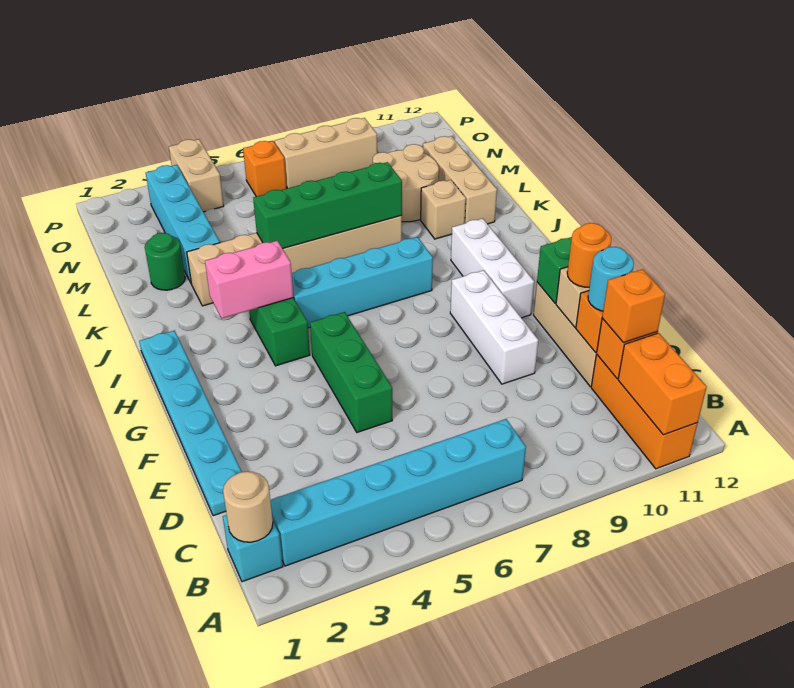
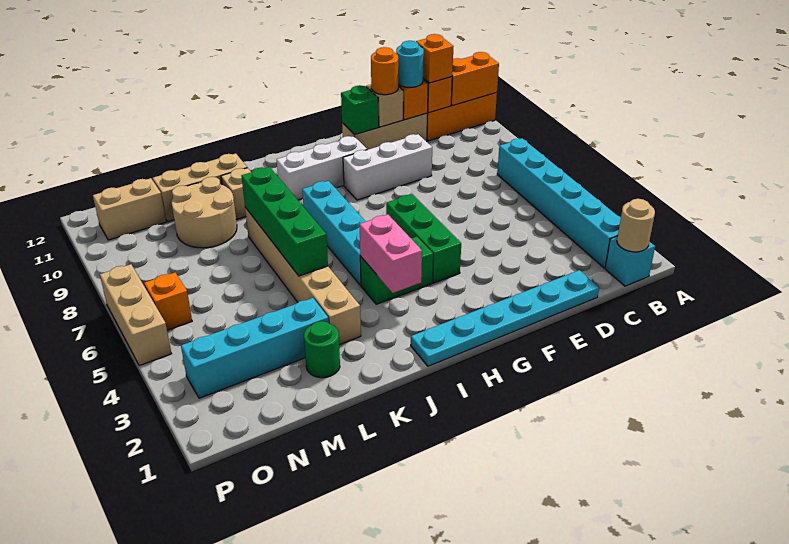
green brick E5:G5 level 1 -> green brick G4:G6 level 1
tan brick O4:P4 level 1 -> tan brick N11:O11 level 1
tan brick O7:O9 level 1 -> tan brick P5:P7 level 1

